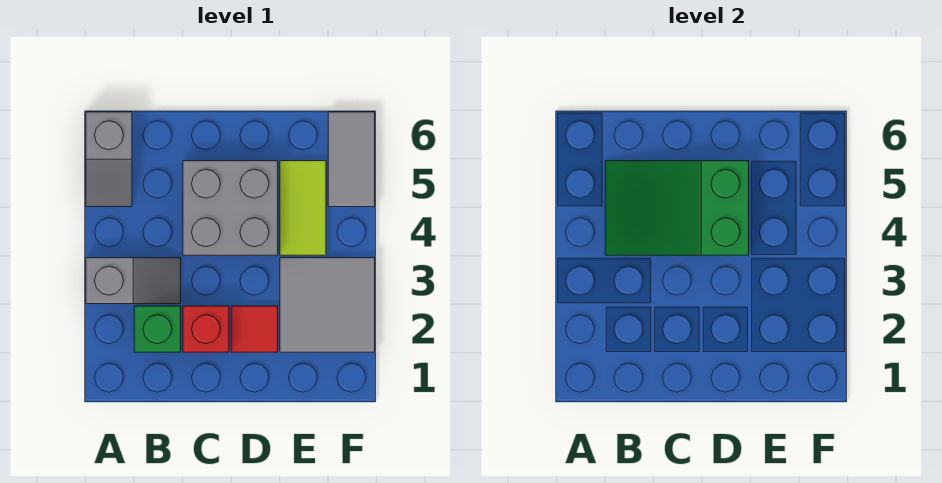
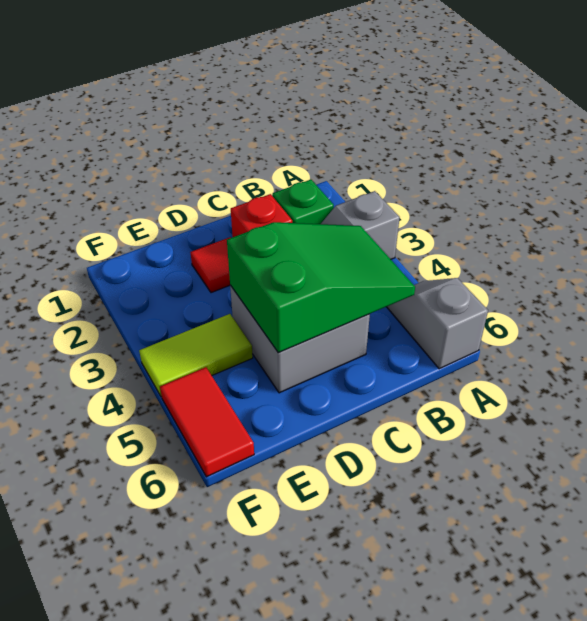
grey tile E2:F3 level 1 -> none
lime tile E4:E5 level 1 -> lime tile E4:F4 level 1
grey tile F5:F6 level 1 -> red tile F5:F6 level 1

